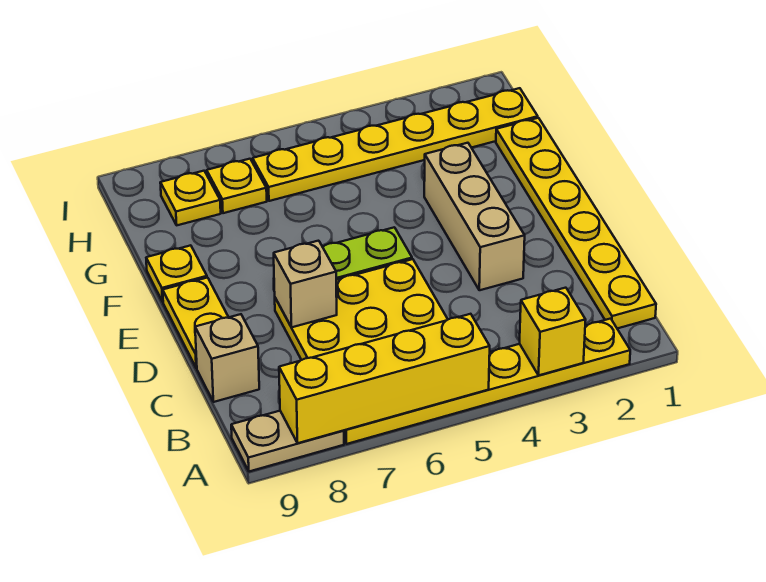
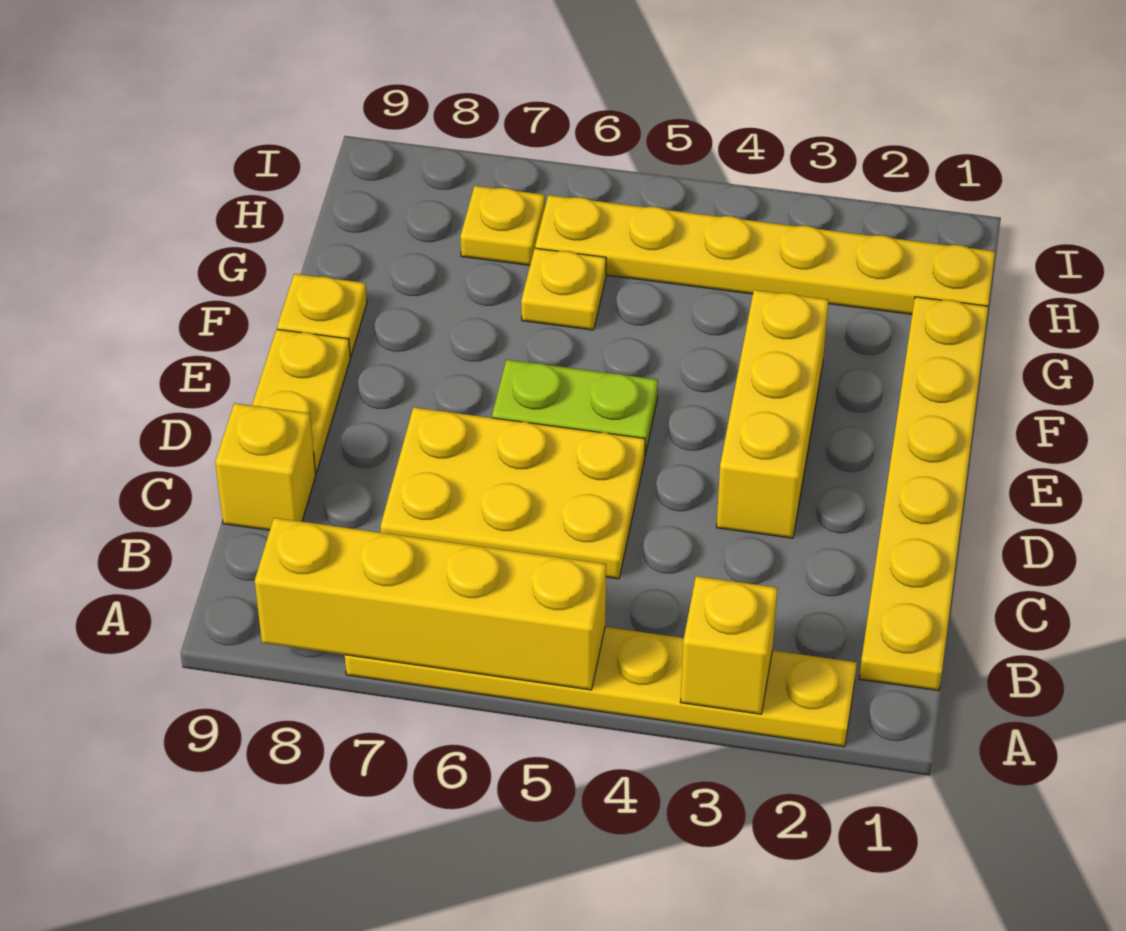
tan plate A8:A9 level 1 -> none
tan brick C9 level 1 -> yellow brick C9 level 1
tan brick D3:F3 level 1 -> yellow brick D3:F3 level 1
tan brick D7 level 2 -> none
yellow plate H8 level 1 -> yellow plate G6 level 1

